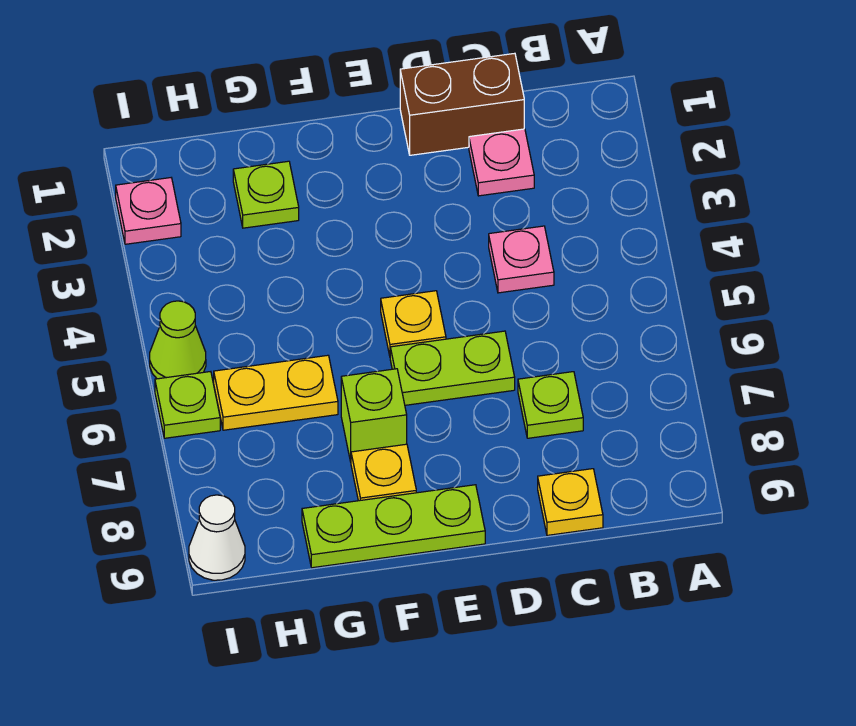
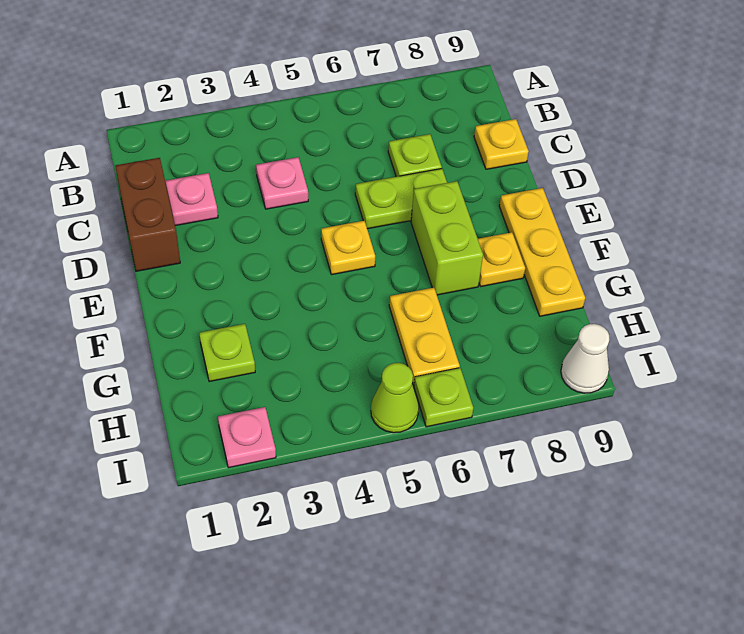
lime plate D6:E6 level 1 -> lime plate D6:D7 level 1
lime plate E9:G9 level 1 -> yellow plate E9:G9 level 1
lime brick F7 level 1 -> lime brick E7:F7 level 1

